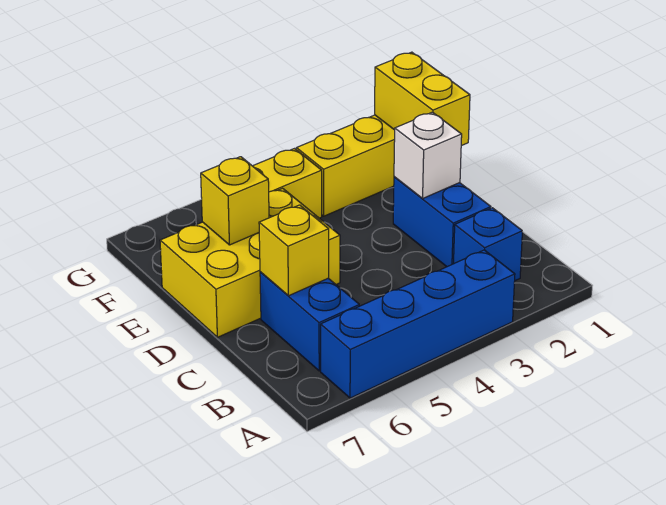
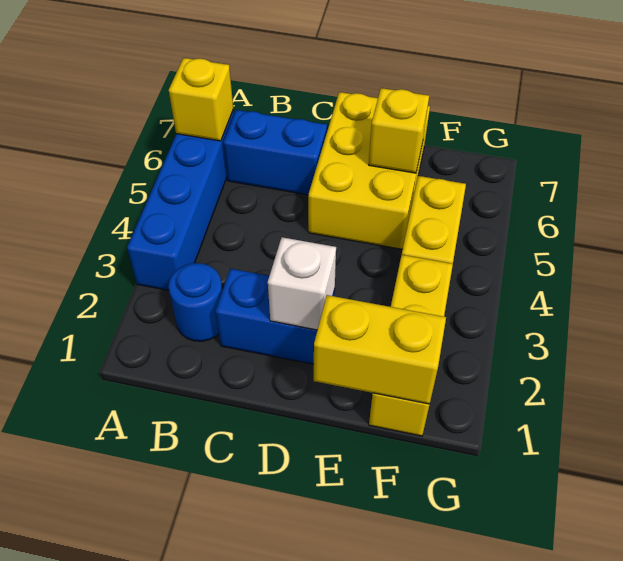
blue brick B2 level 1 -> blue round brick B2 level 1
yellow brick C6 level 2 -> yellow brick A6 level 2

